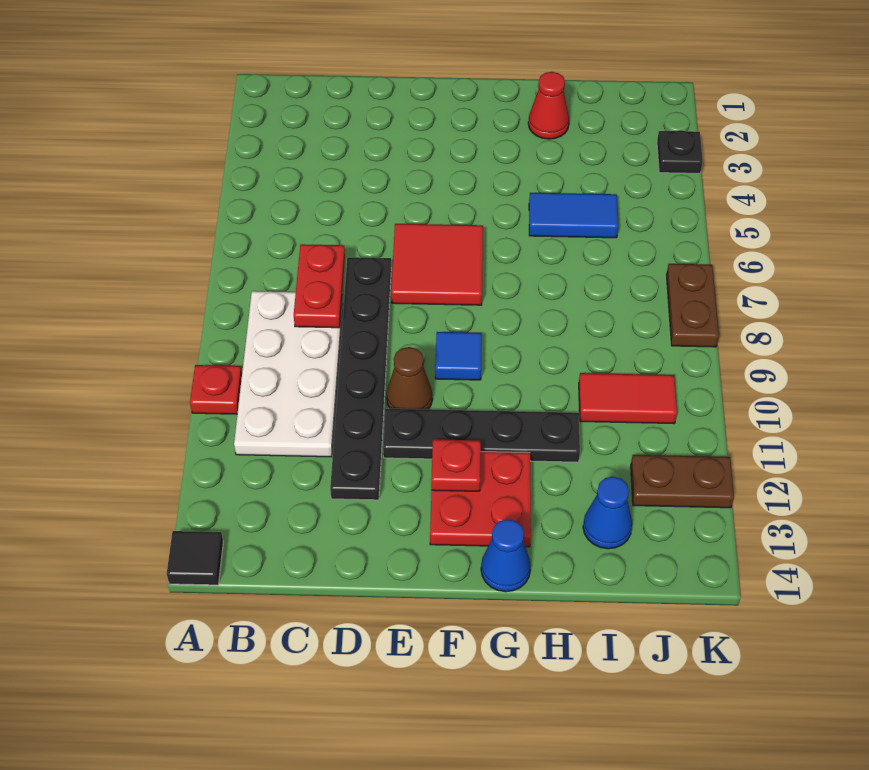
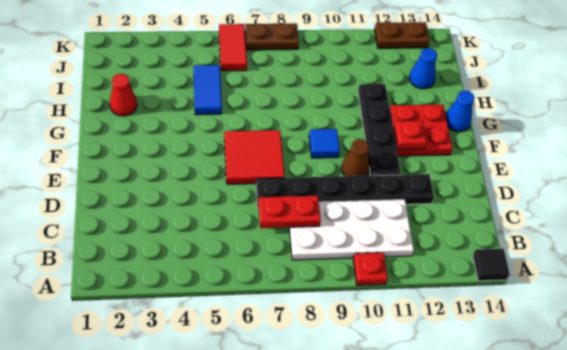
red tile I10:J10 level 1 -> red tile J6:K6 level 1
brown plate J12:K12 level 1 -> brown plate K12:K13 level 1
black plate K3 level 1 -> none

